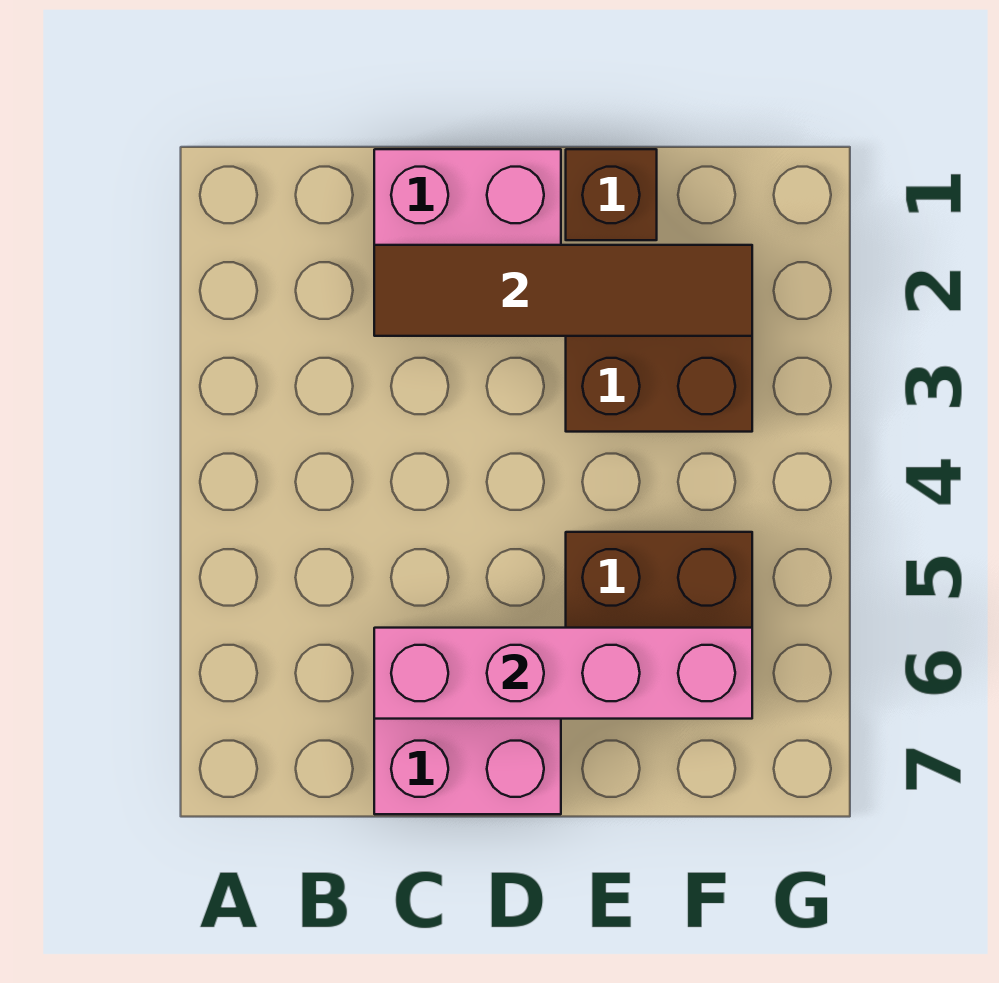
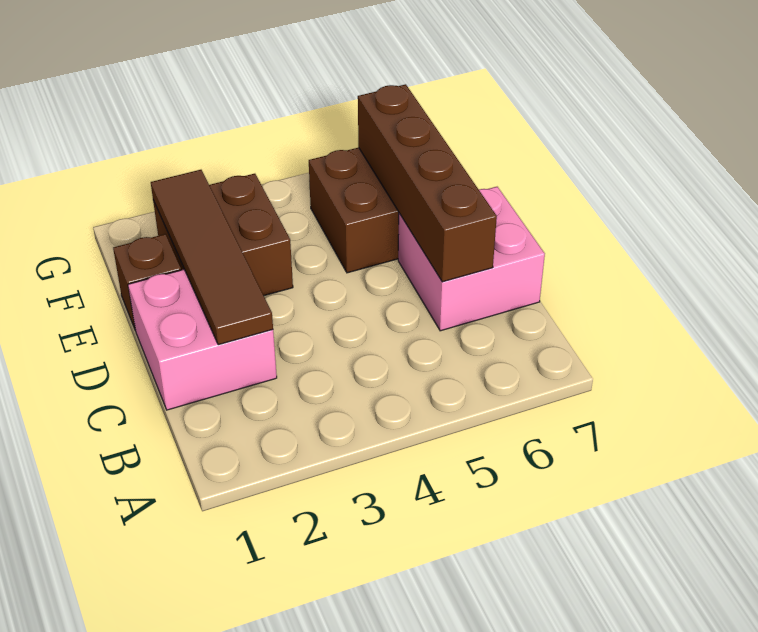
pink brick C6:F6 level 2 -> brown brick C6:F6 level 2

